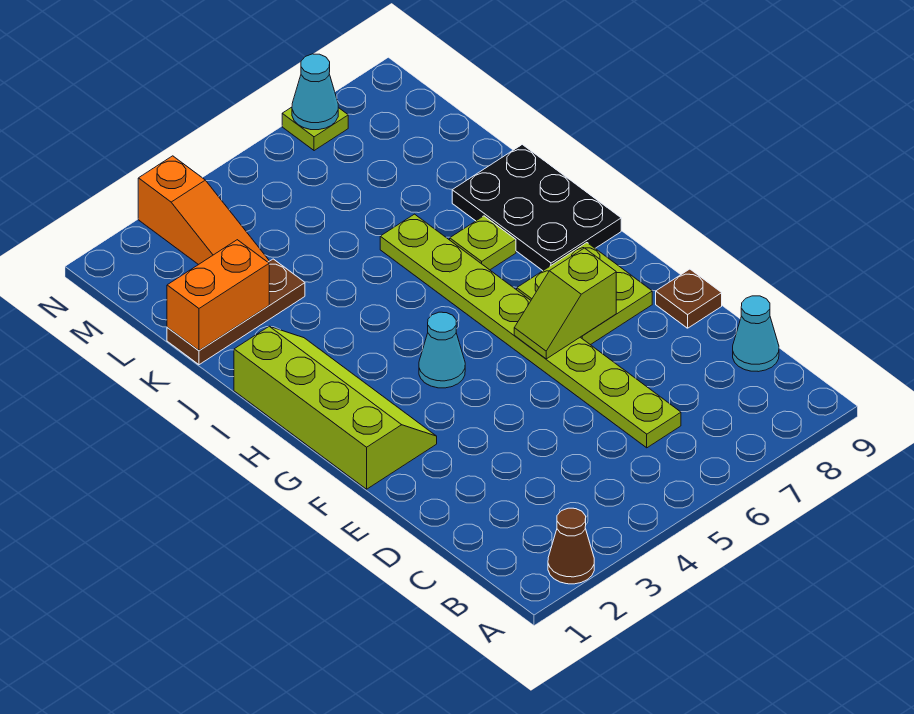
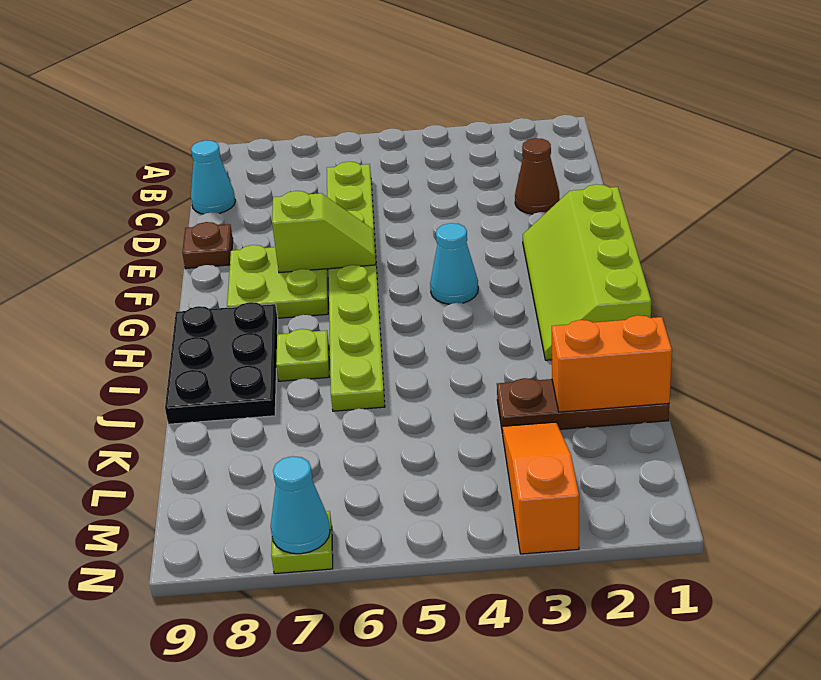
brown cone A2 level 1 -> brown cone D2 level 1

